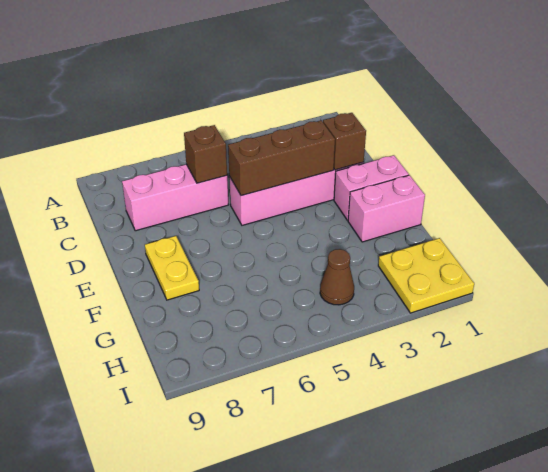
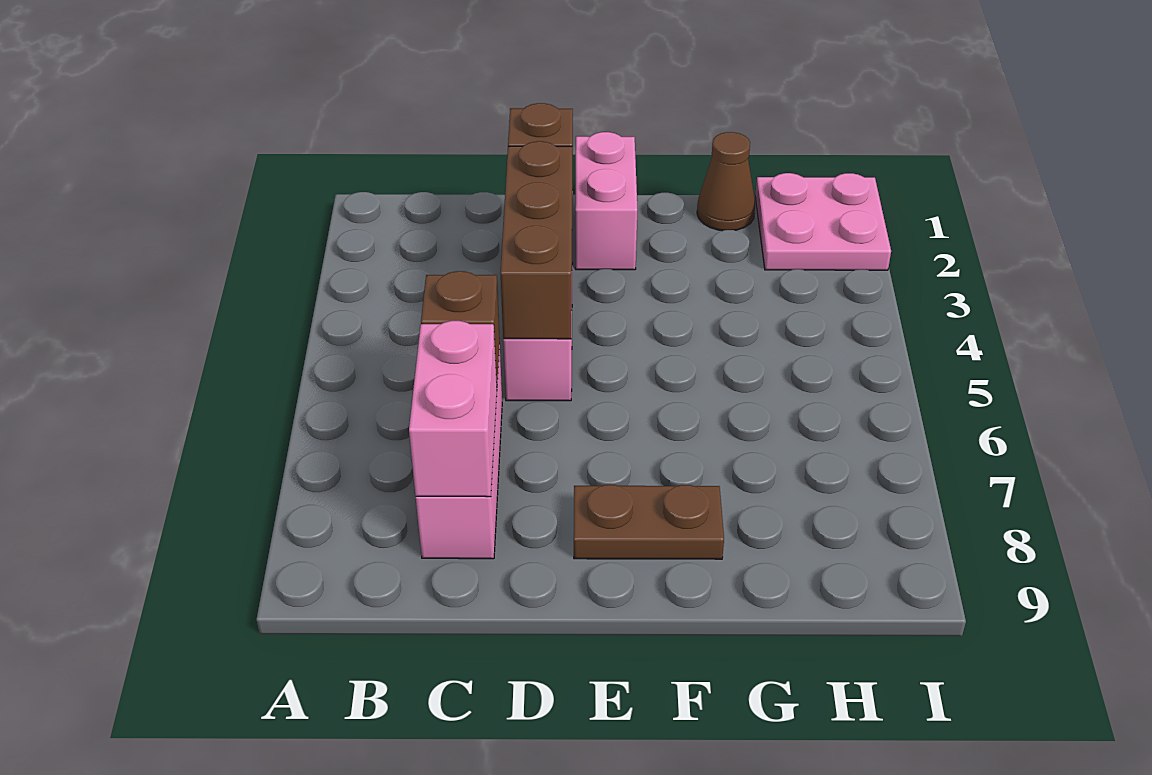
yellow plate E8:F8 level 1 -> brown plate E8:F8 level 1
pink brick F1:F2 level 1 -> pink brick C7:C8 level 2
yellow plate H1:I2 level 1 -> pink plate H1:I2 level 1
brown cone H4 level 1 -> brown cone G1 level 1

